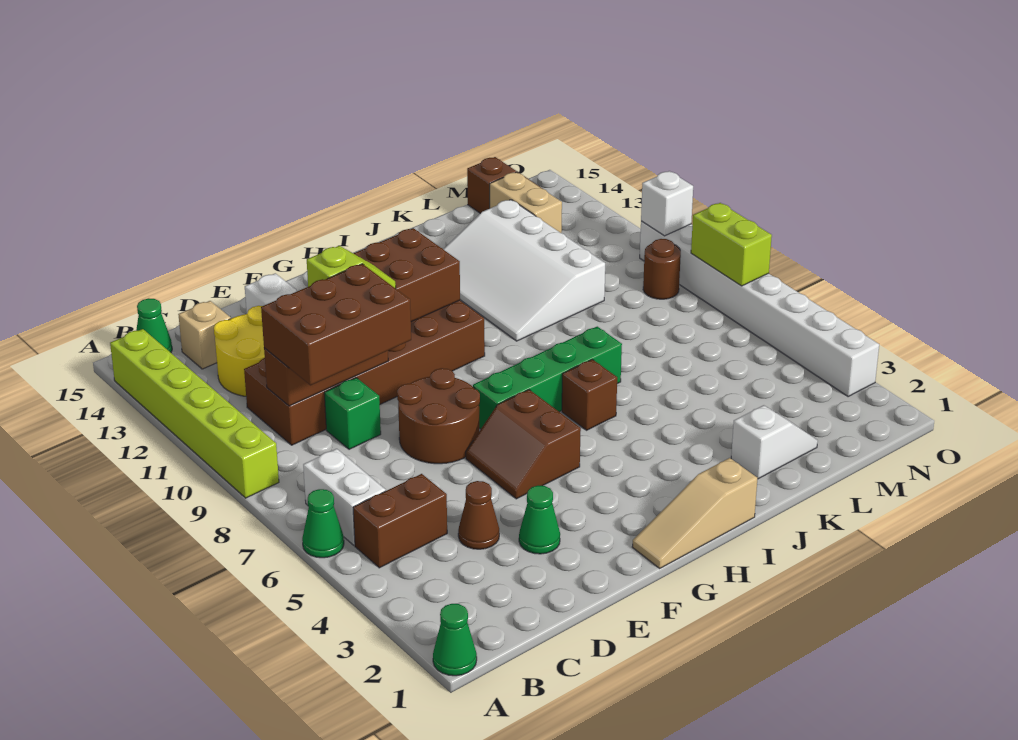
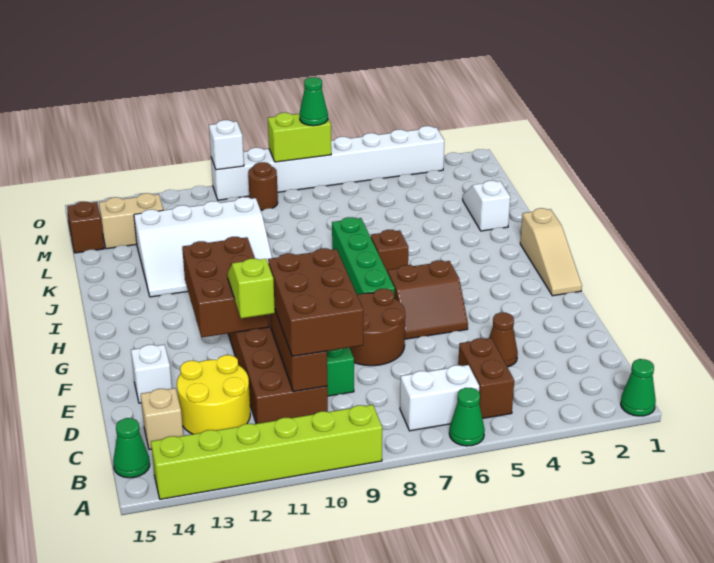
green cone E3 level 1 -> green cone O7 level 3

